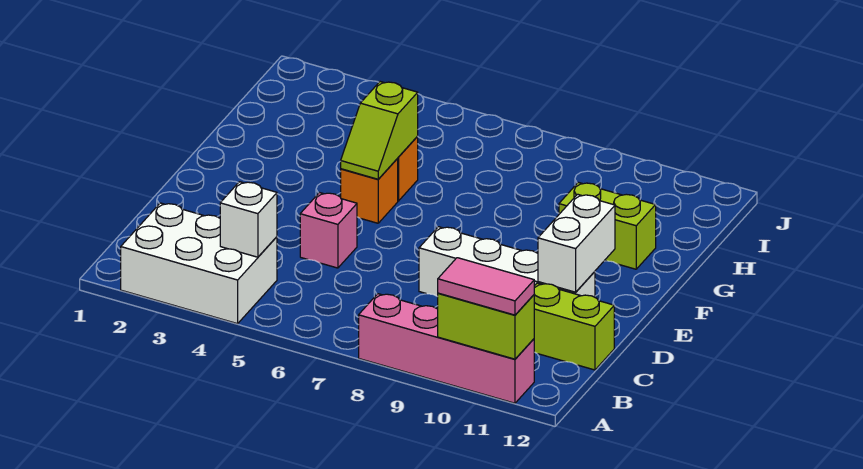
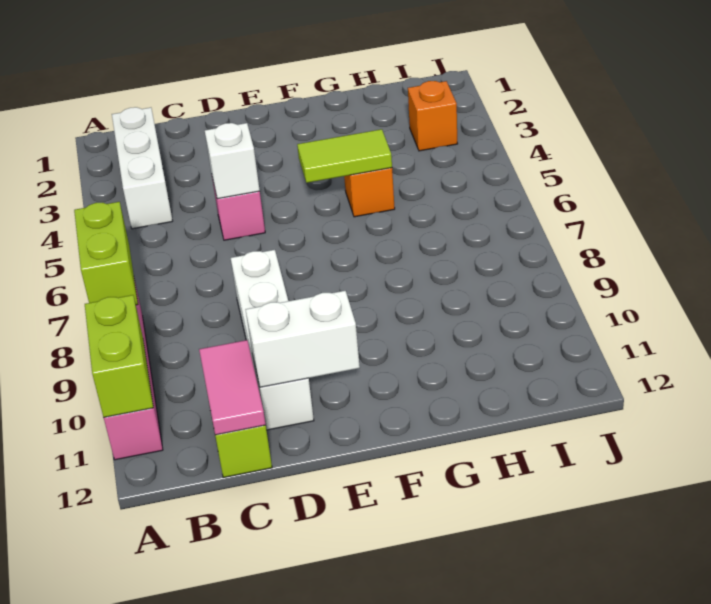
white brick A2:B4 level 1 -> white brick B2:B4 level 1
pink tile A10:A11 level 3 -> pink tile C11:C12 level 2
white brick B4 level 2 -> white brick D5 level 2
orange brick F5 level 1 -> orange brick I3 level 1
lime slope F5:G5 level 2 top G -> lime tile F5:G5 level 2
lime brick G10:G11 level 1 -> lime brick A7:A8 level 2

